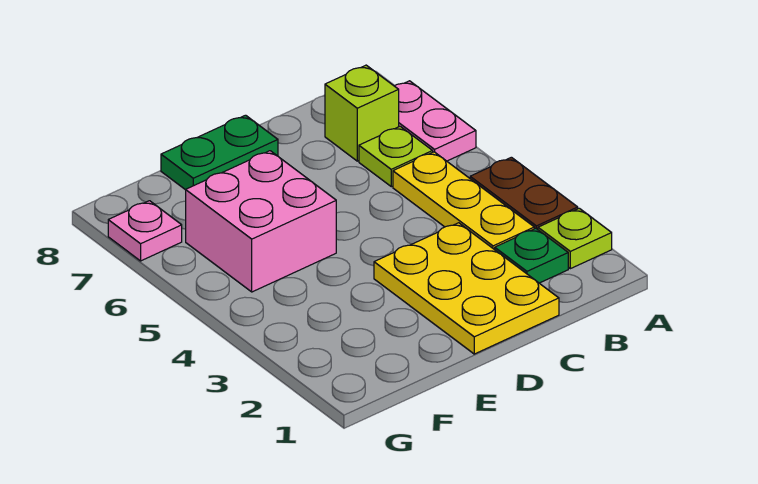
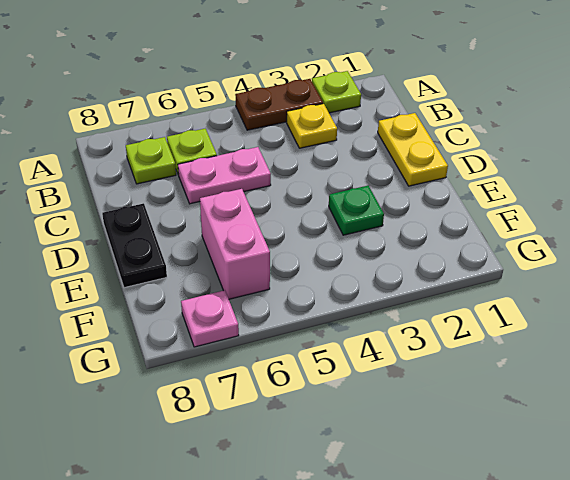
pink plate A6:A7 level 1 -> pink plate C5:C6 level 1
green plate B2 level 1 -> green plate E3 level 1
yellow plate B3:B5 level 1 -> yellow plate B3 level 1
lime brick B7 level 1 -> lime plate B7 level 1
yellow plate C1:D3 level 1 -> yellow plate C1:D1 level 1
green plate D8:E8 level 1 -> black plate D8:E8 level 1
pink brick E5:F6 level 1 -> pink brick E6:F6 level 1

